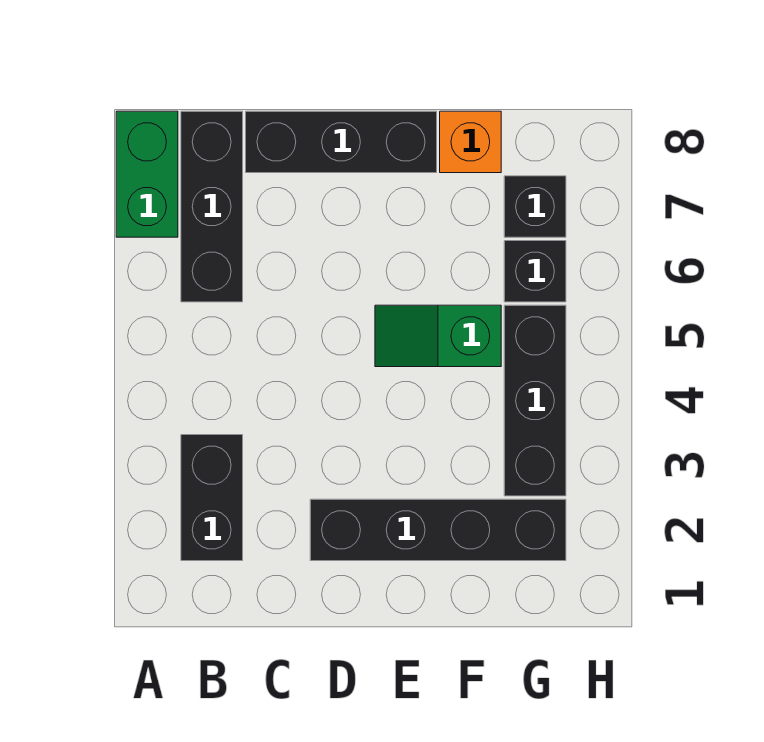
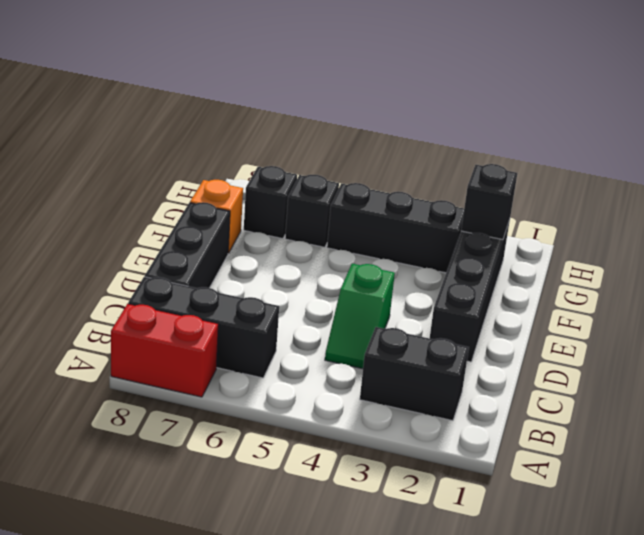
green brick A7:A8 level 1 -> red brick A7:A8 level 1
green slope E5:F5 level 1 top F -> green slope C4:D4 level 1 top D
none -> black brick G2 level 2

